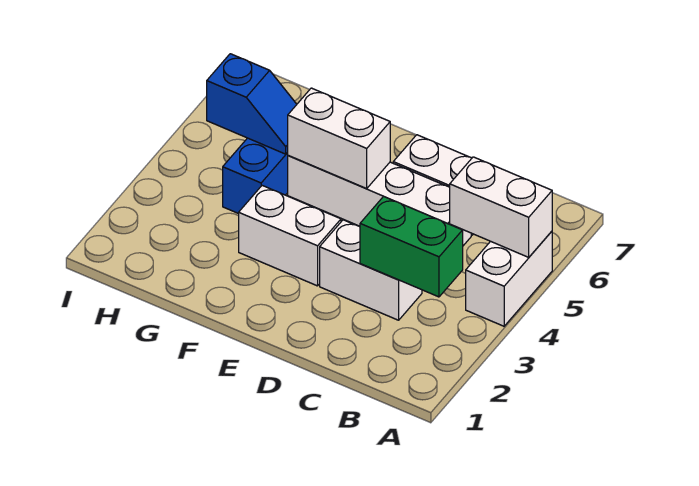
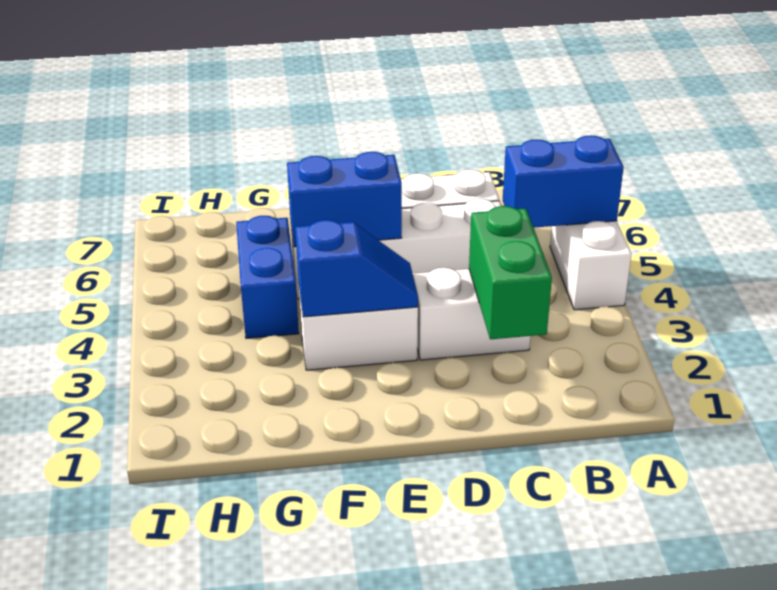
white brick A5:B5 level 2 -> blue brick A5:B5 level 2
green brick B3:C3 level 2 -> green brick C2:C3 level 2
white brick E5:F5 level 2 -> blue brick E5:F5 level 2
blue slope G5:H5 level 2 top H -> blue slope E3:F3 level 2 top F

